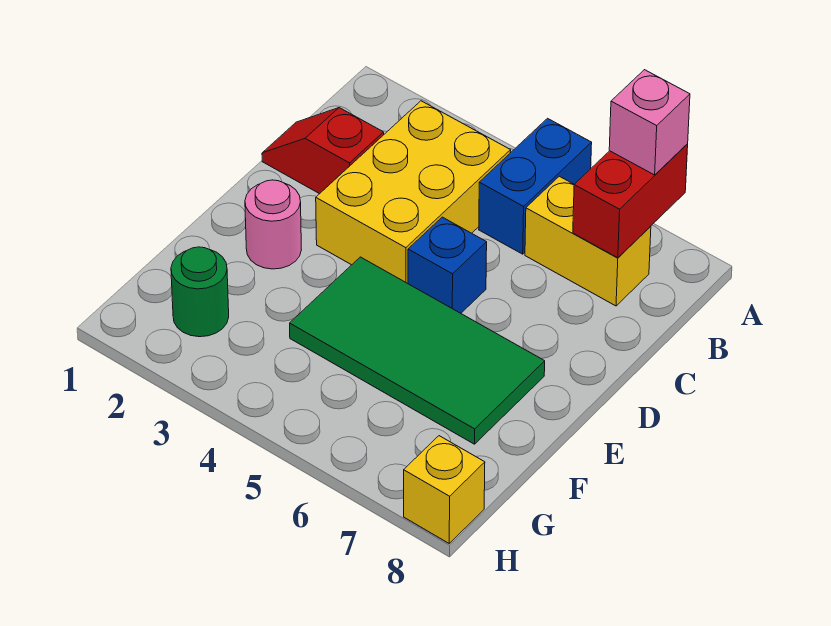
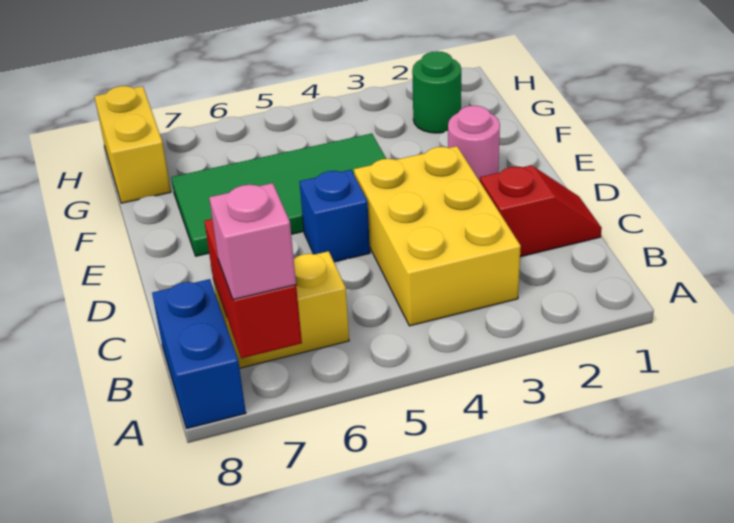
blue brick A5:B5 level 1 -> blue brick A8:B8 level 1
yellow brick H8 level 1 -> yellow brick G8:H8 level 1

